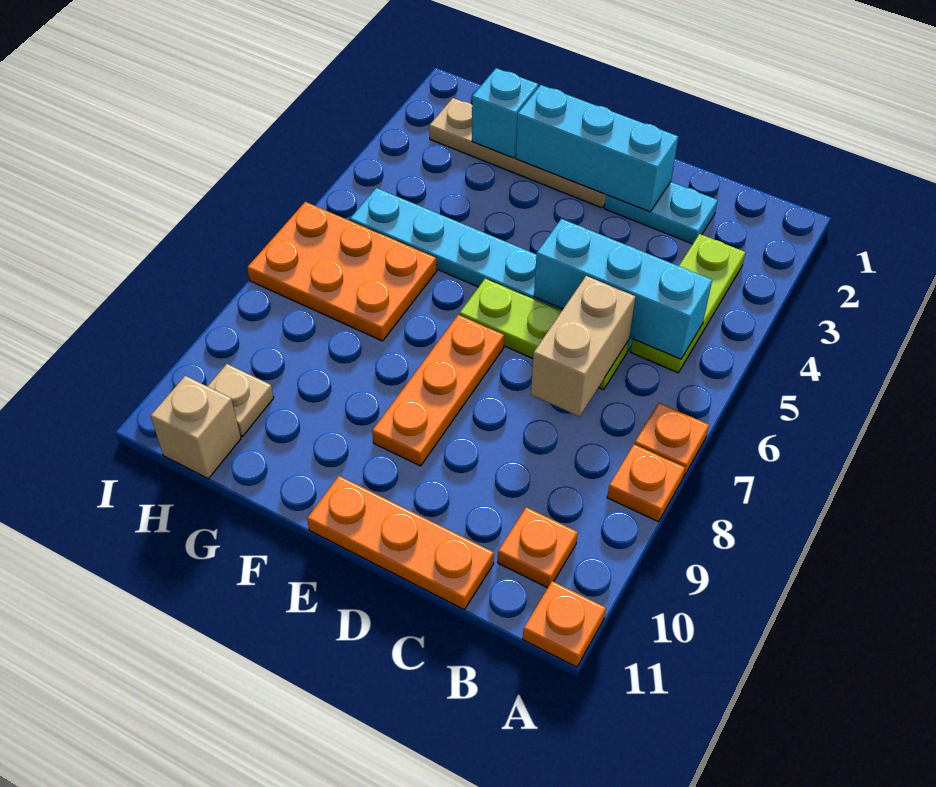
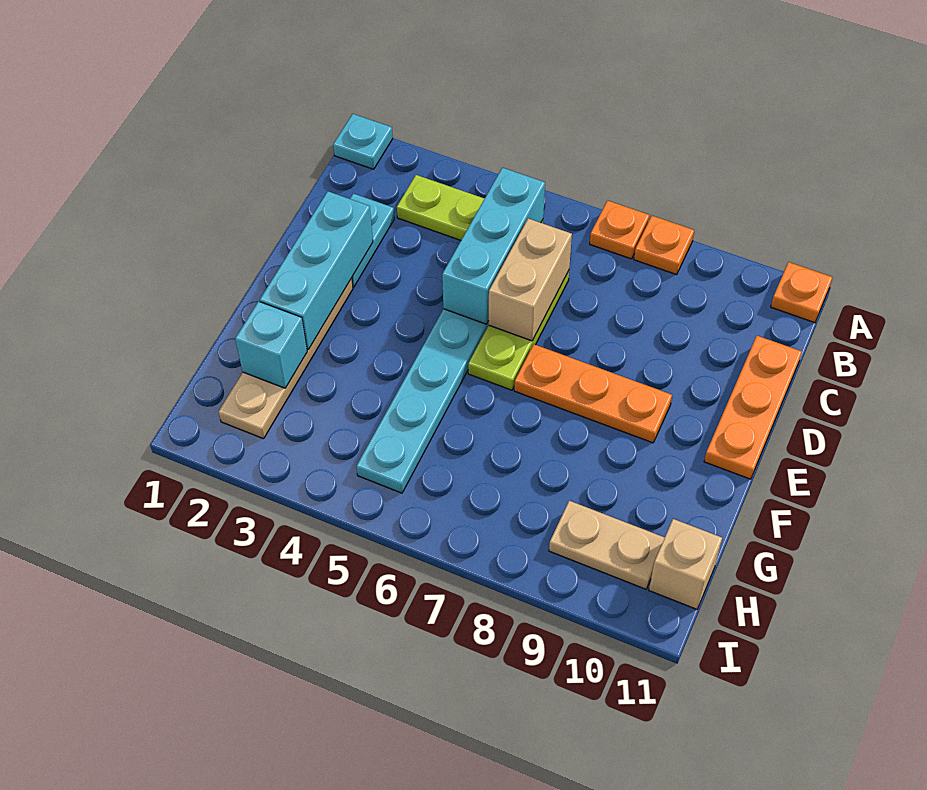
none -> cyan plate A1 level 1
orange plate B10 level 1 -> none
tan brick C6:C7 level 2 -> tan brick C6:D6 level 2
orange plate G6:I7 level 1 -> none
tan plate H10 level 1 -> tan plate H9:H10 level 1

